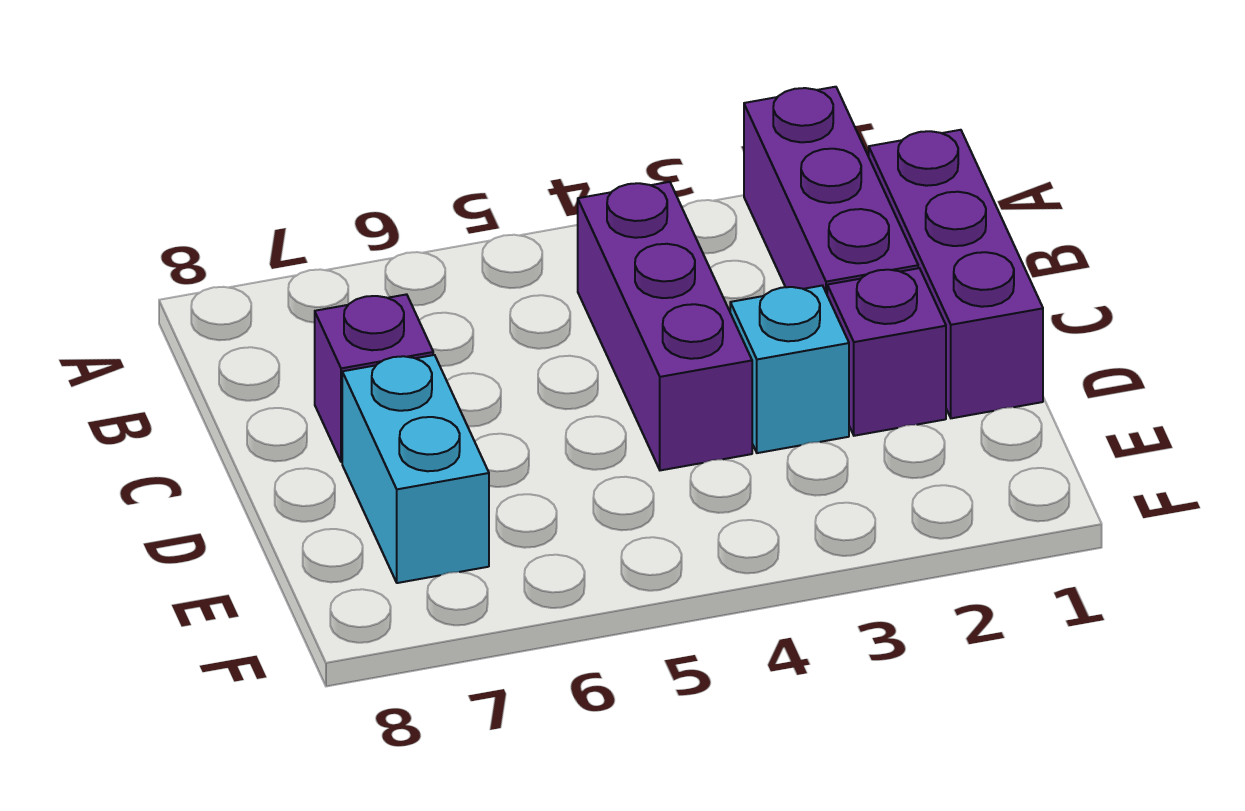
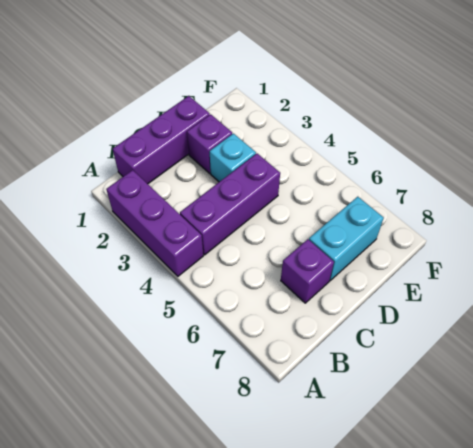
purple brick A2:C2 level 1 -> purple brick A2:A4 level 1

